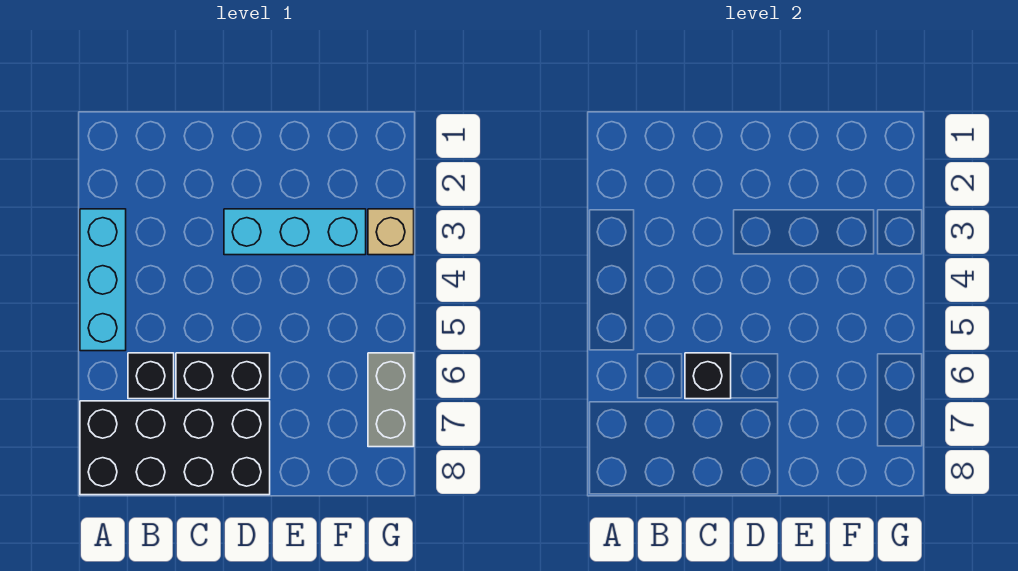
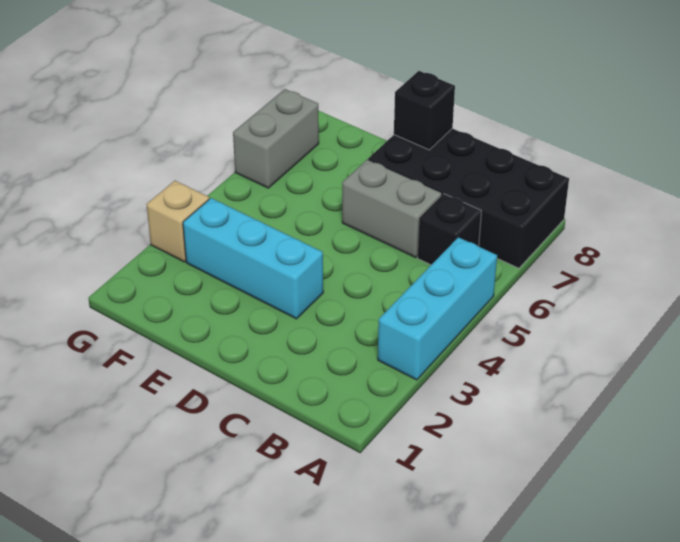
black brick C6:D6 level 1 -> grey brick C6:D6 level 1
black brick C6 level 2 -> black brick D8 level 2

